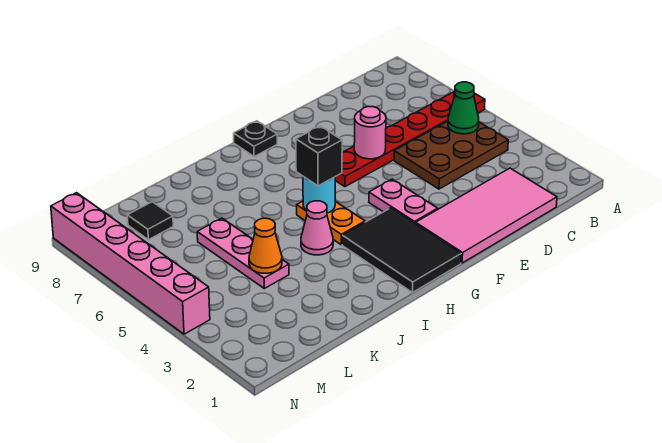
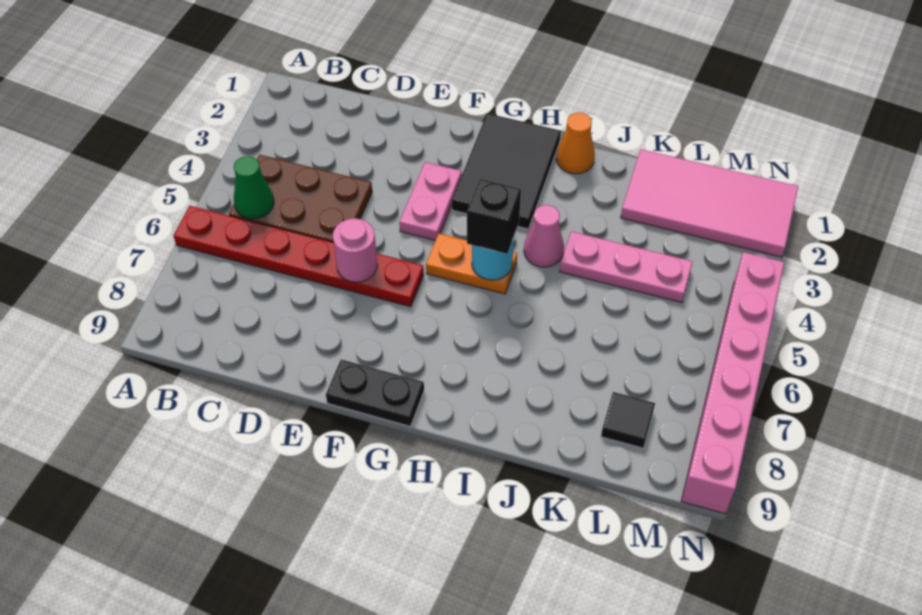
pink tile C1:F2 level 1 -> pink tile K1:N2 level 1
black plate G9 level 1 -> black plate F9:G9 level 1
orange plate H4:H5 level 1 -> orange plate G5:H5 level 1
pink plate K4:K6 level 1 -> pink plate J4:L4 level 1
orange cone K4 level 2 -> orange cone I1 level 1

